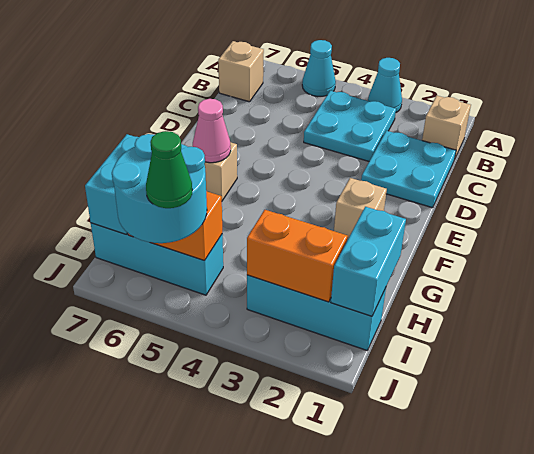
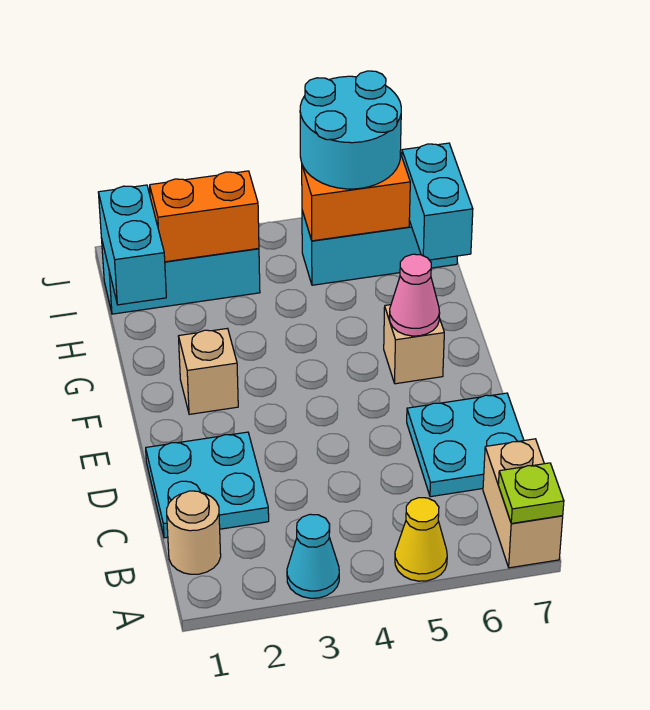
cyan cone A5 level 1 -> yellow cone A5 level 1
none -> lime plate A7 level 2
tan brick B1 level 1 -> tan round brick B1 level 1
cyan plate B3:C4 level 1 -> cyan plate C6:D7 level 1
tan brick B7 level 1 -> tan brick A7:B7 level 1
green cone J5 level 4 -> none

